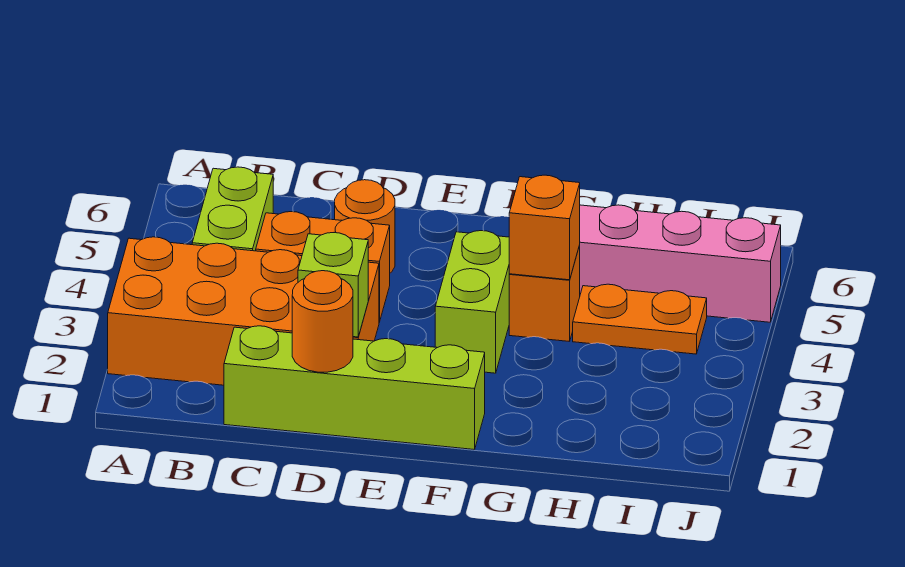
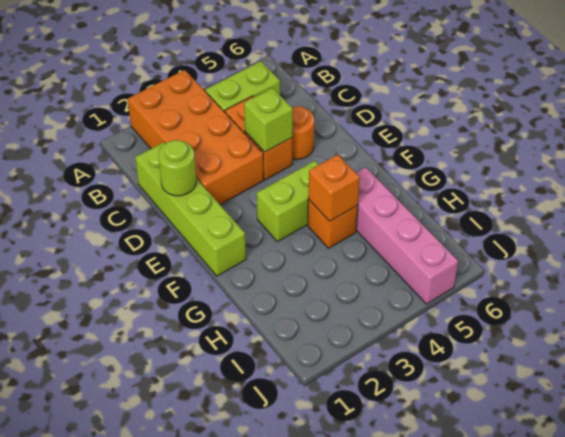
orange round brick D1 level 2 -> lime round brick D1 level 2
lime brick D2 level 2 -> lime brick D4 level 2
orange plate H4:I4 level 1 -> none

